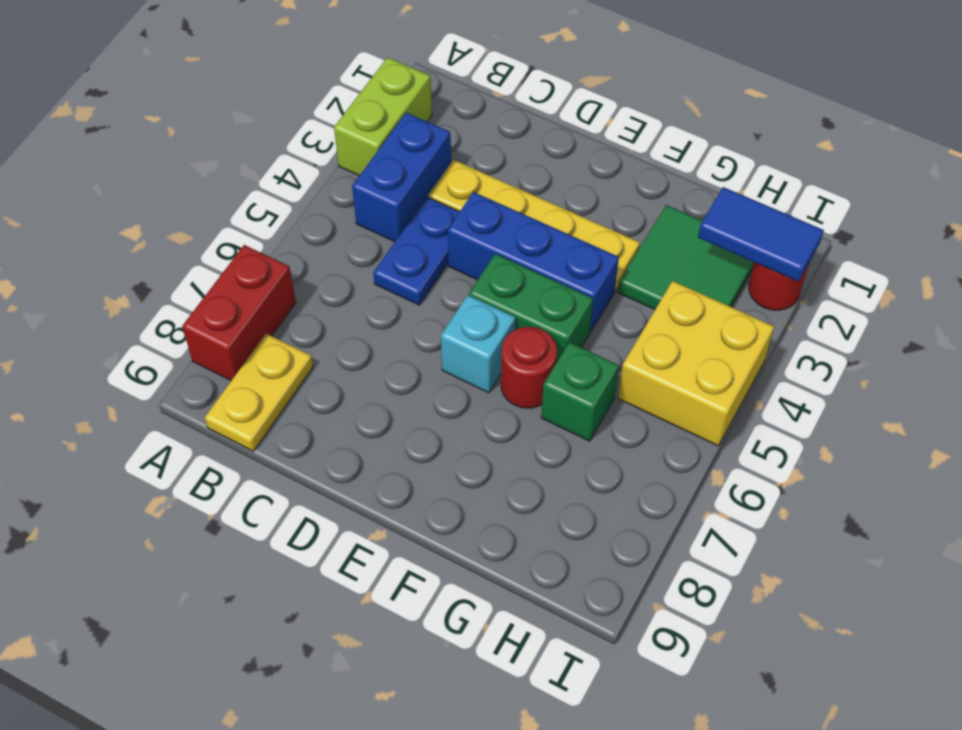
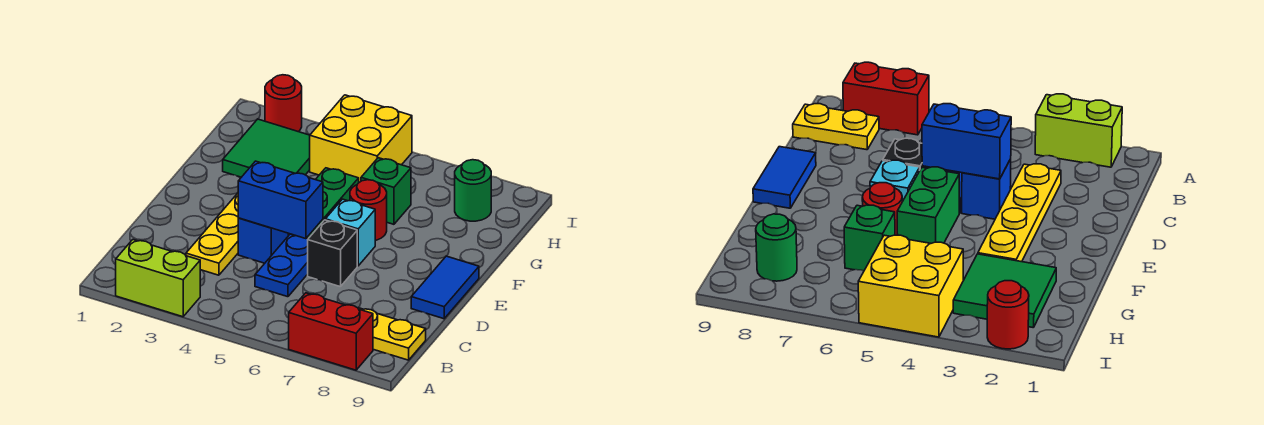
blue brick B3:B4 level 1 -> blue brick D4:D5 level 2
blue plate C4:C5 level 1 -> blue plate C5:D5 level 1
blue brick D4:F4 level 1 -> blue brick D4 level 1
none -> black brick D6 level 1
blue tile H2:I2 level 2 -> blue tile D9:E9 level 1
none -> green round brick H8 level 1

